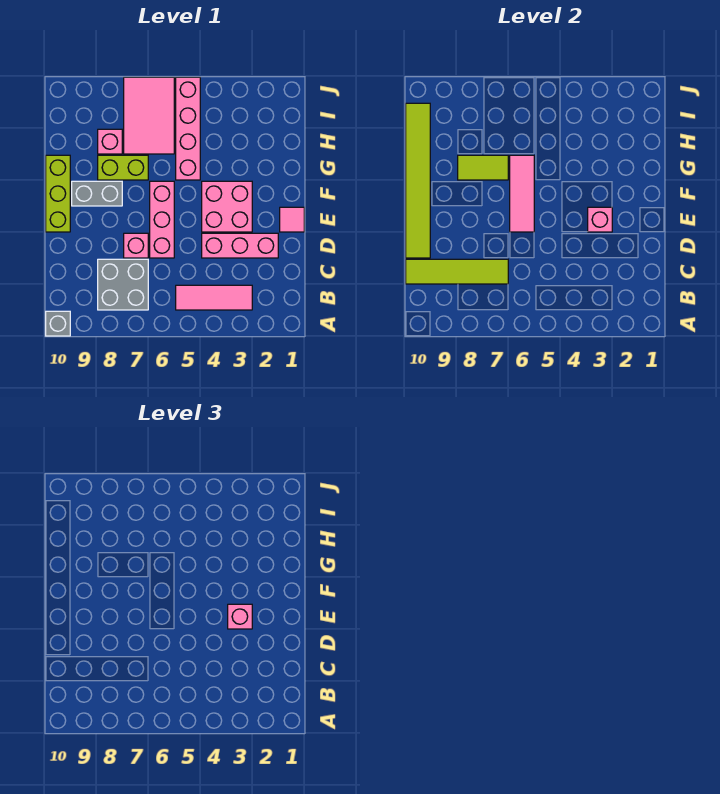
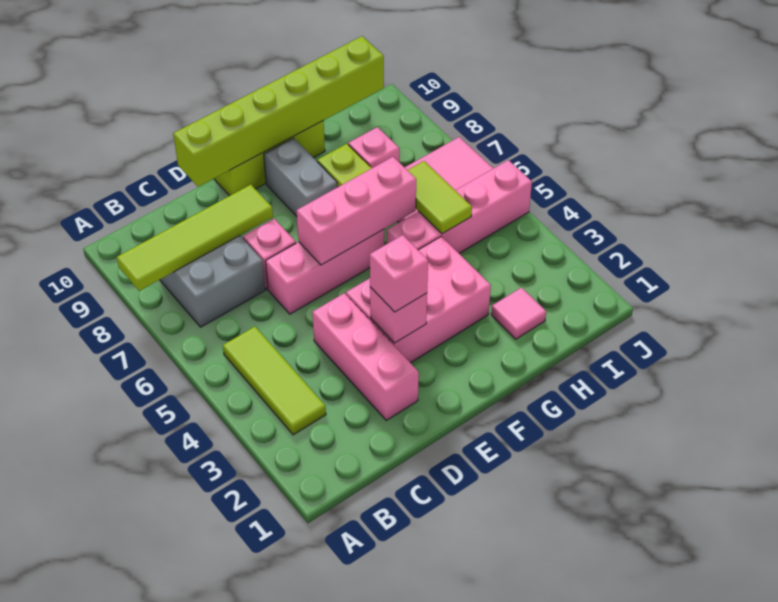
grey brick A10 level 1 -> none
pink tile B3:B5 level 1 -> lime tile B3:B5 level 1
lime tile C7:C10 level 2 -> lime tile A8:D8 level 2
lime tile D10:I10 level 2 -> lime brick D10:I10 level 2
pink tile E1 level 1 -> pink tile H2 level 1
pink brick E3:F4 level 1 -> pink brick E3:G4 level 1
pink tile E6:G6 level 2 -> pink brick E6:G6 level 2
lime tile G7:G8 level 2 -> lime tile H5:H6 level 2

